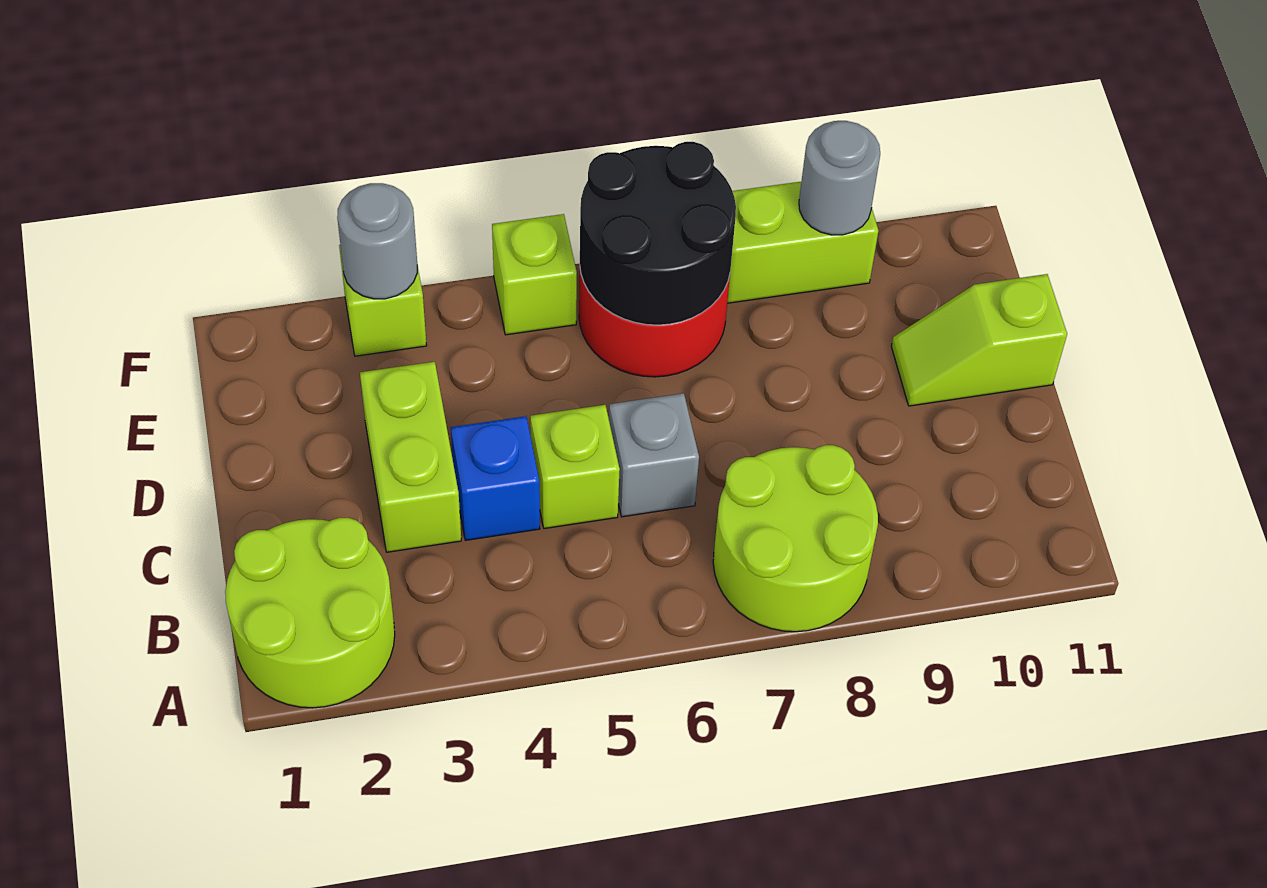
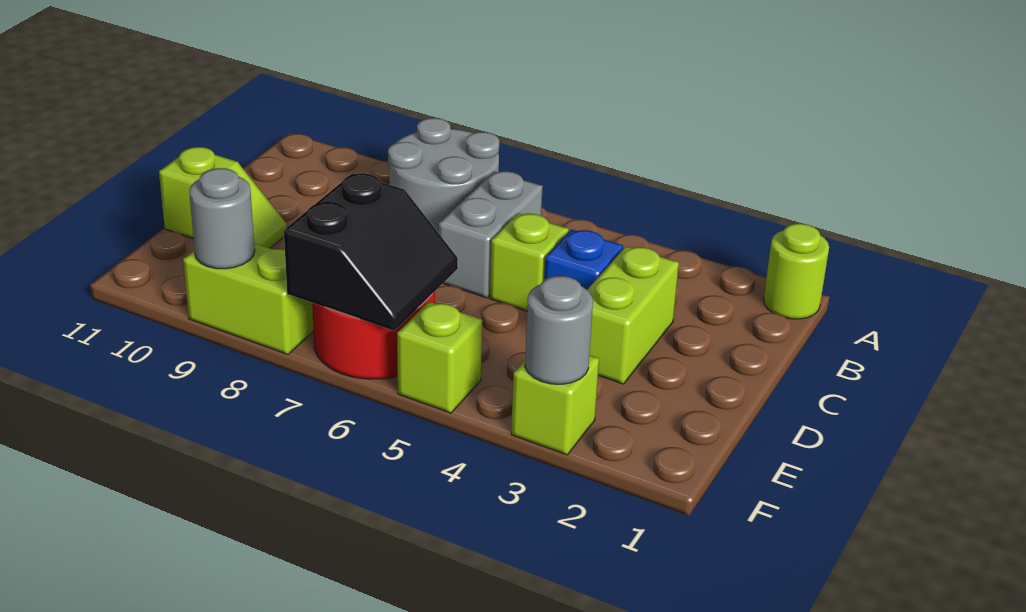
lime round brick A1:B2 level 1 -> lime round brick A1 level 1
lime round brick A7:B8 level 1 -> grey round brick A7:B8 level 1
grey brick C6 level 1 -> grey brick B6:C6 level 1
black round brick E6:F7 level 2 -> black slope E6:F7 level 2 top 7

